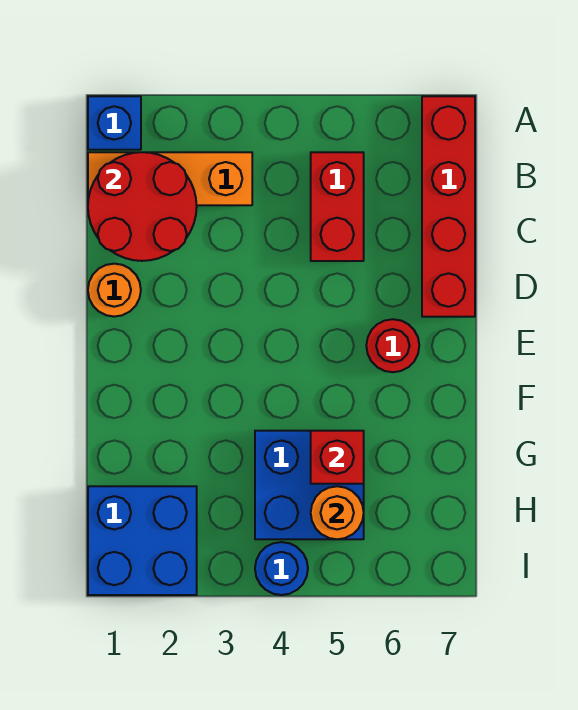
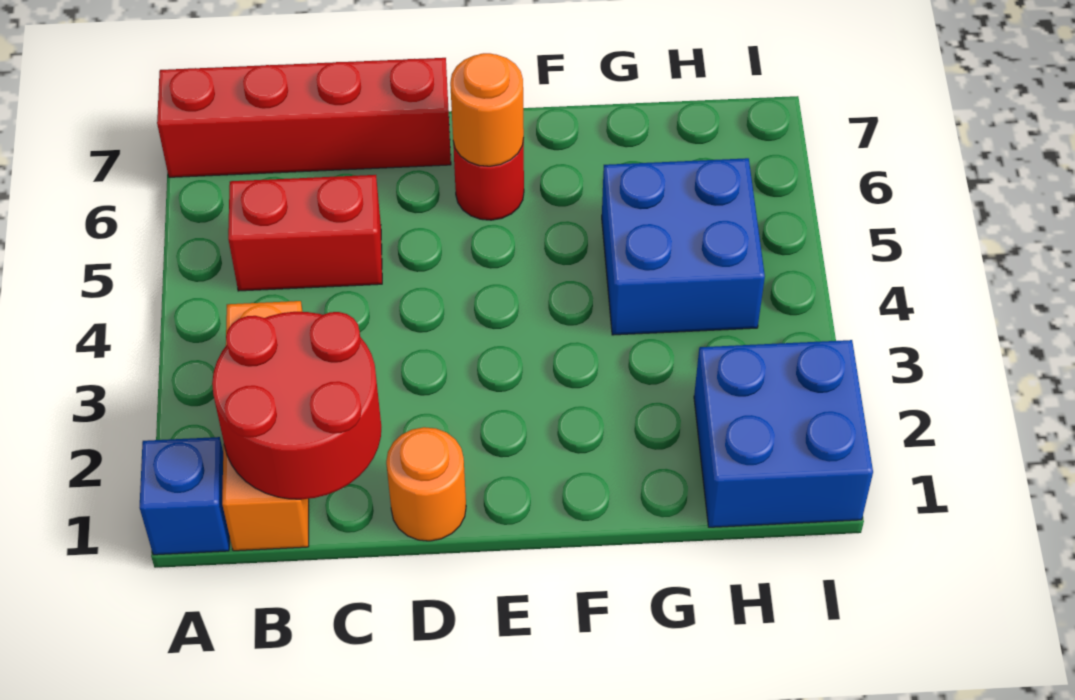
red brick G5 level 2 -> none
orange round brick H5 level 2 -> orange round brick E6 level 2
blue round brick I4 level 1 -> none

